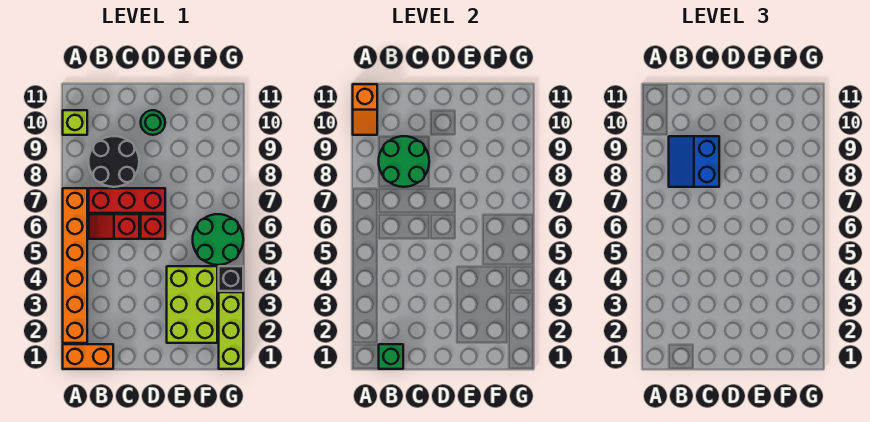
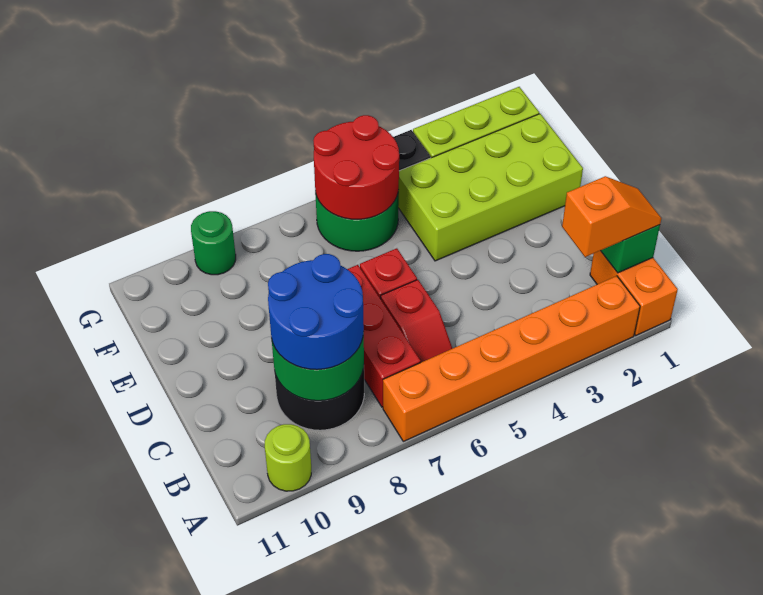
lime brick A10 level 1 -> lime round brick A10 level 1
orange slope A10:A11 level 2 top 11 -> orange slope B1:B2 level 3 top 2
blue slope B8:C9 level 3 top C -> blue round brick B8:C9 level 3
green round brick D10 level 1 -> green round brick G9 level 1
lime brick E2:F4 level 1 -> lime brick E1:F4 level 1
none -> red round brick F5:G6 level 2

